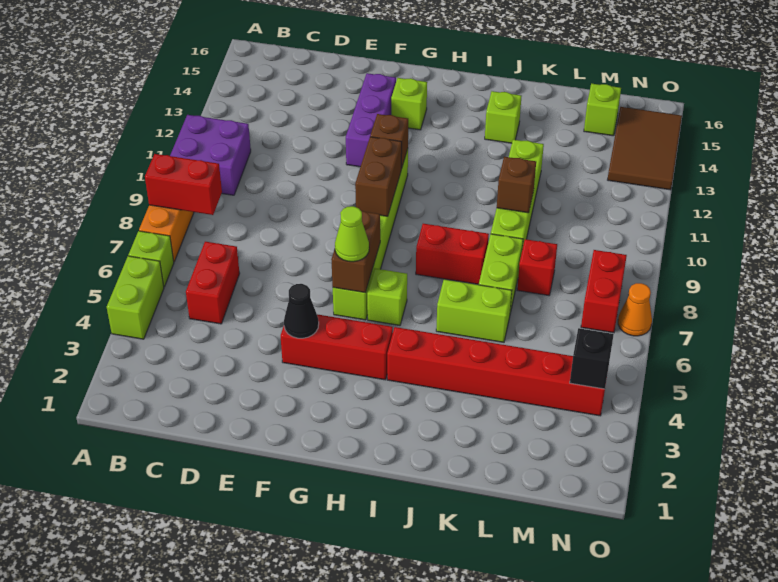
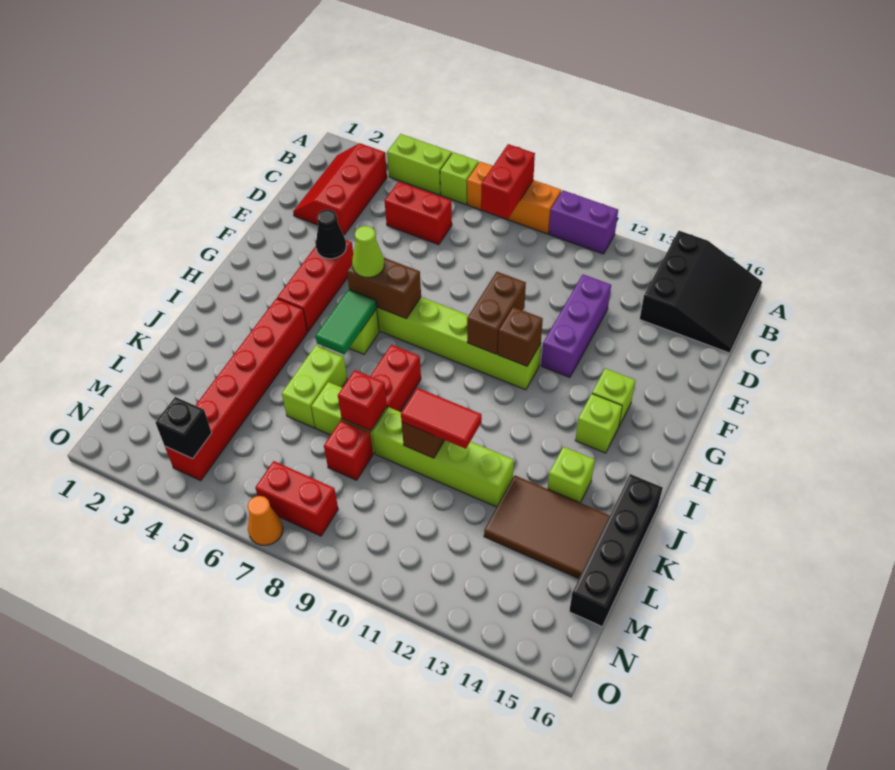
purple brick A10:B11 level 1 -> purple brick A10:A11 level 1
none -> black slope A14:C16 level 1 top 14
none -> red slope B2:D3 level 1 top 3
purple brick F12:F14 level 1 -> purple brick D12:F12 level 1
brown brick G9:G10 level 2 -> brown brick F10:G10 level 2
none -> green tile H6:I6 level 2
none -> black brick J16:M16 level 1
none -> red brick K8 level 2
none -> red tile K10:K11 level 3
lime brick M15 level 1 -> lime brick H14 level 1
brown tile N13:O15 level 1 -> brown tile K13:L15 level 1

